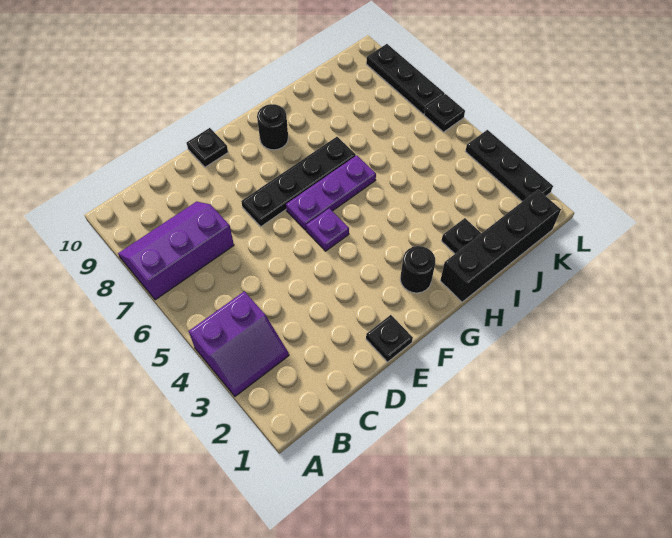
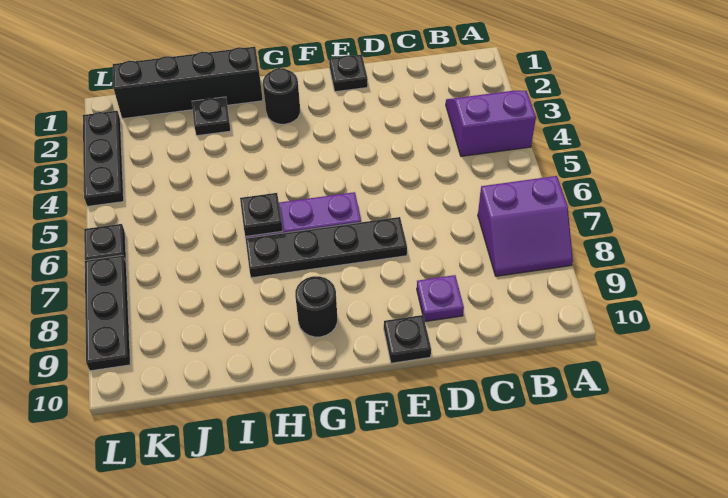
purple slope A7:C8 level 1 top 7 -> purple slope A7:B8 level 1 top 7
purple plate F5 level 1 -> purple plate D9 level 1
none -> black plate H6 level 2

